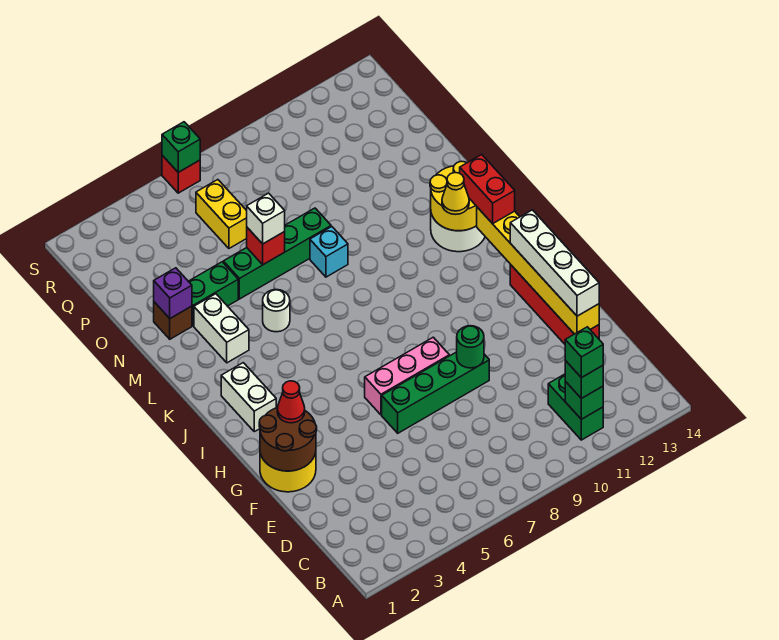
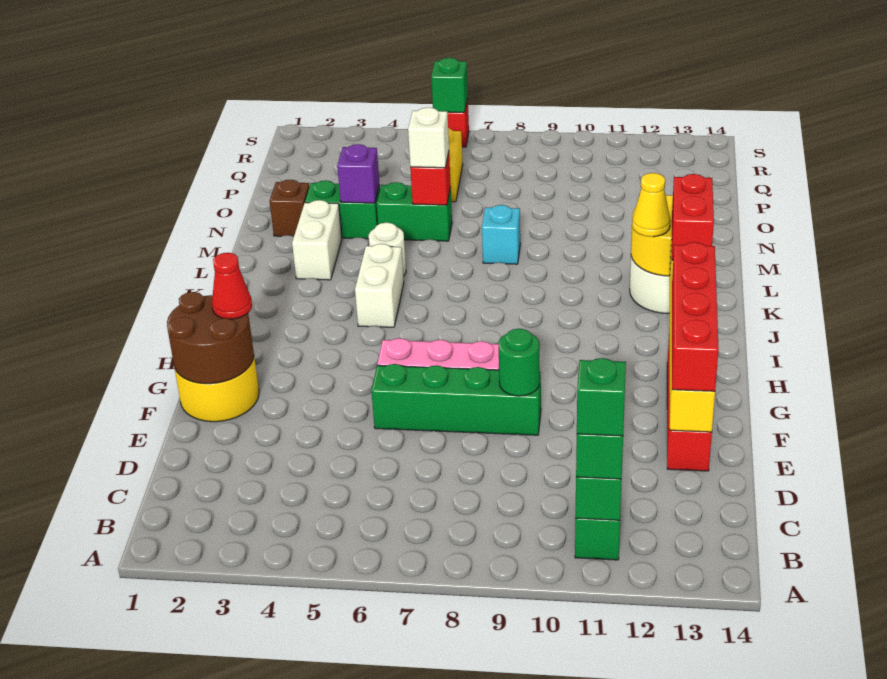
white brick E13:H13 level 3 -> red brick E13:H13 level 3
white brick I2:J2 level 1 -> white brick J5:K5 level 1
purple brick N2 level 2 -> purple brick N4 level 2
green brick N5:N8 level 1 -> green brick N5:N6 level 1

